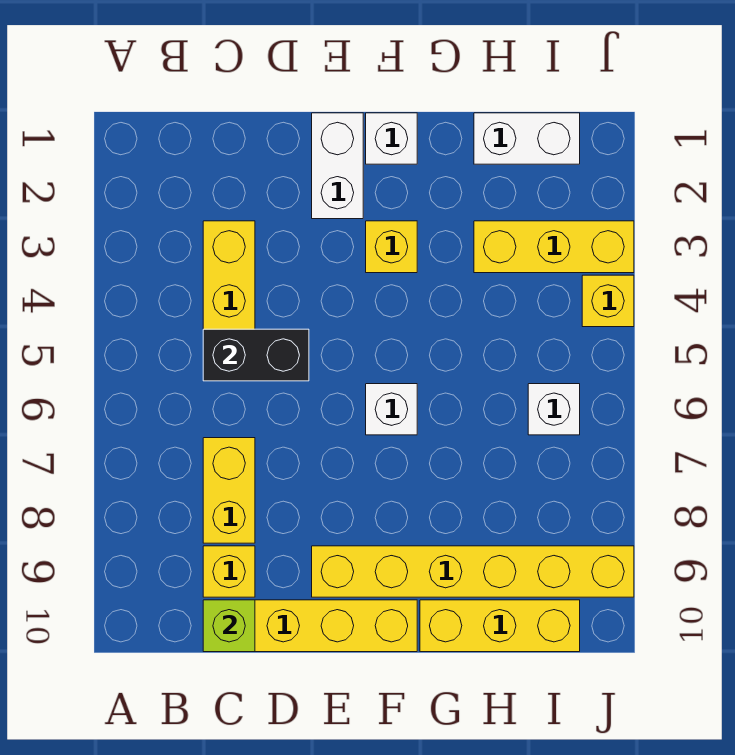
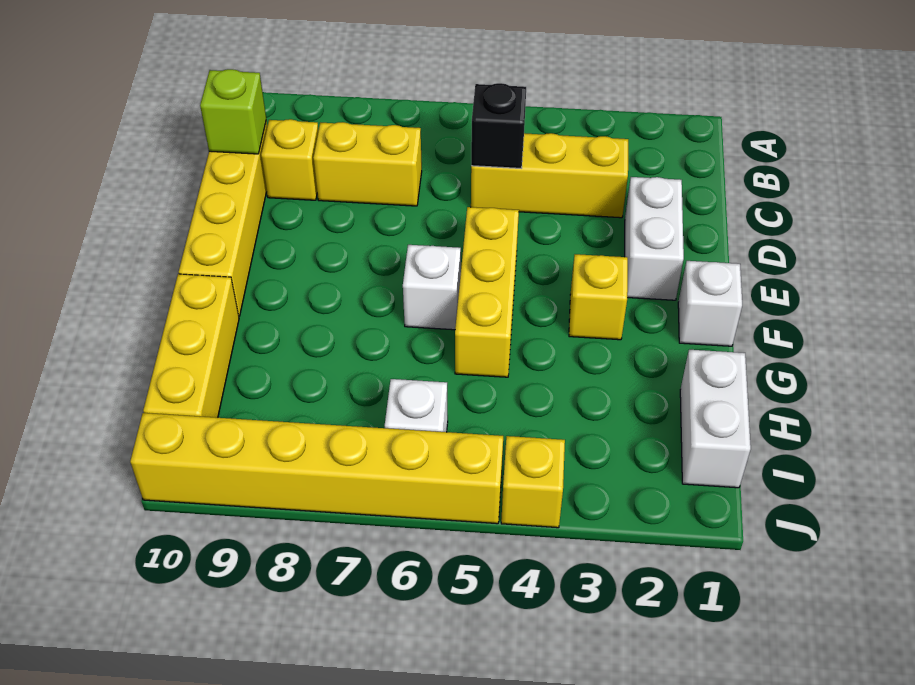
black brick C5:D5 level 2 -> black brick C5 level 2
white brick E1:E2 level 1 -> white brick D2:E2 level 1
yellow brick E9:J9 level 1 -> yellow brick J5:J10 level 1
yellow brick H3:J3 level 1 -> yellow brick E5:G5 level 1

